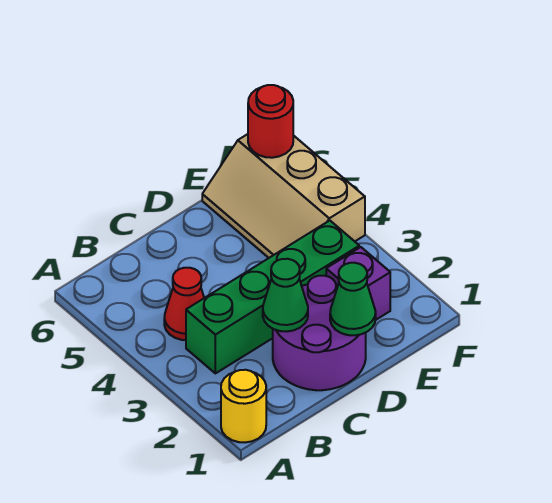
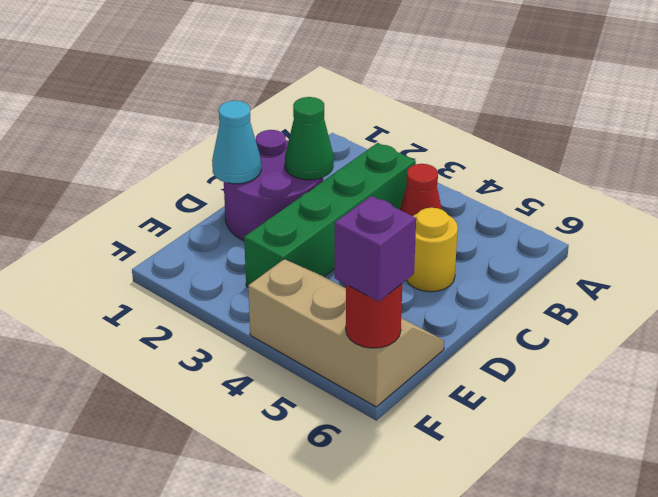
yellow round brick A1 level 1 -> yellow round brick C5 level 1
green cone D1 level 2 -> cyan cone D1 level 2
purple brick E2 level 1 -> purple brick F6 level 3

